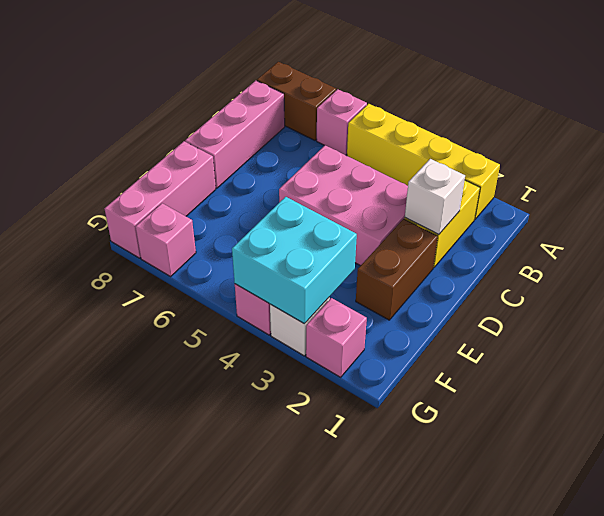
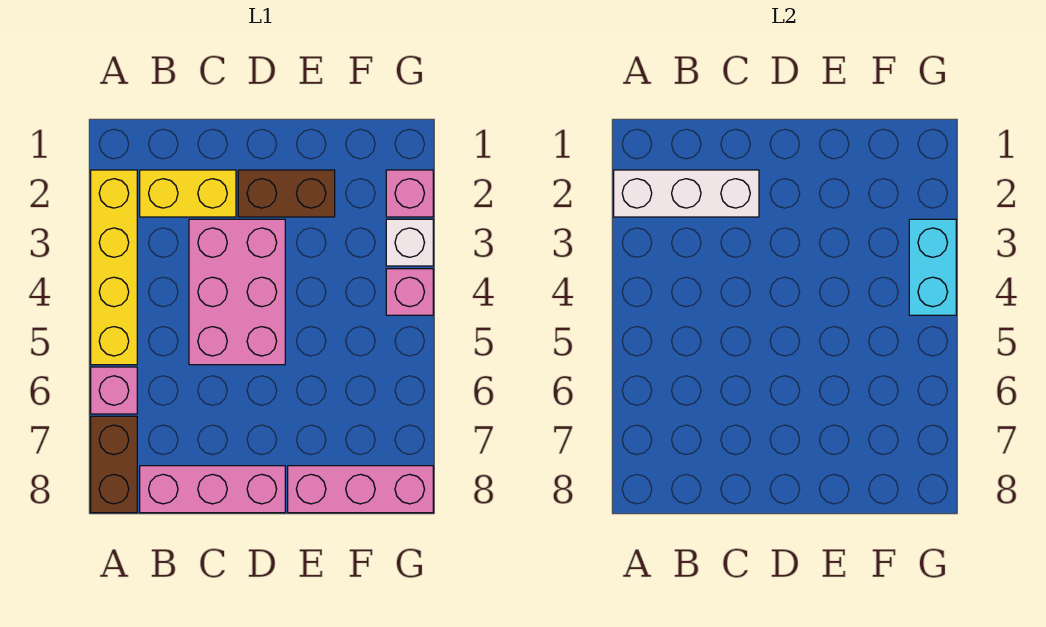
white brick C2 level 2 -> white brick A2:C2 level 2
cyan brick F3:G4 level 2 -> cyan brick G3:G4 level 2
pink brick G7 level 1 -> none

